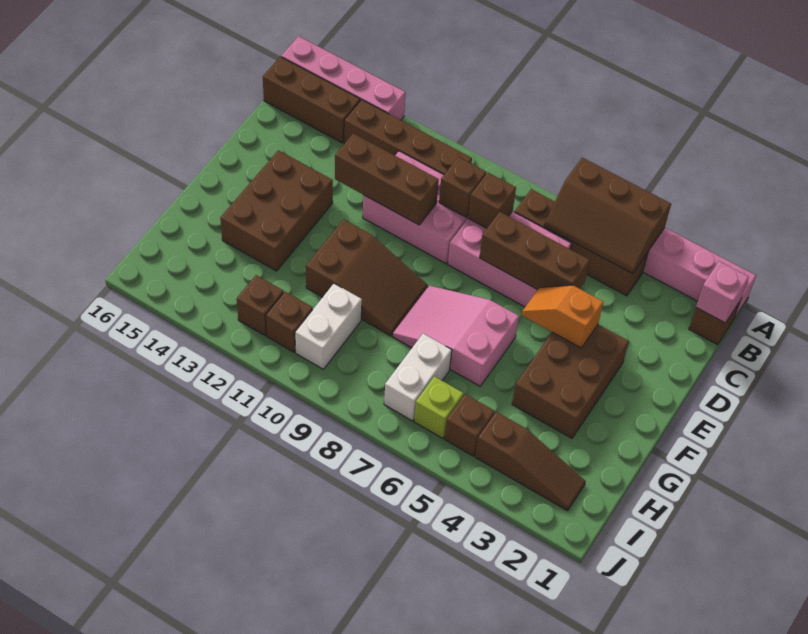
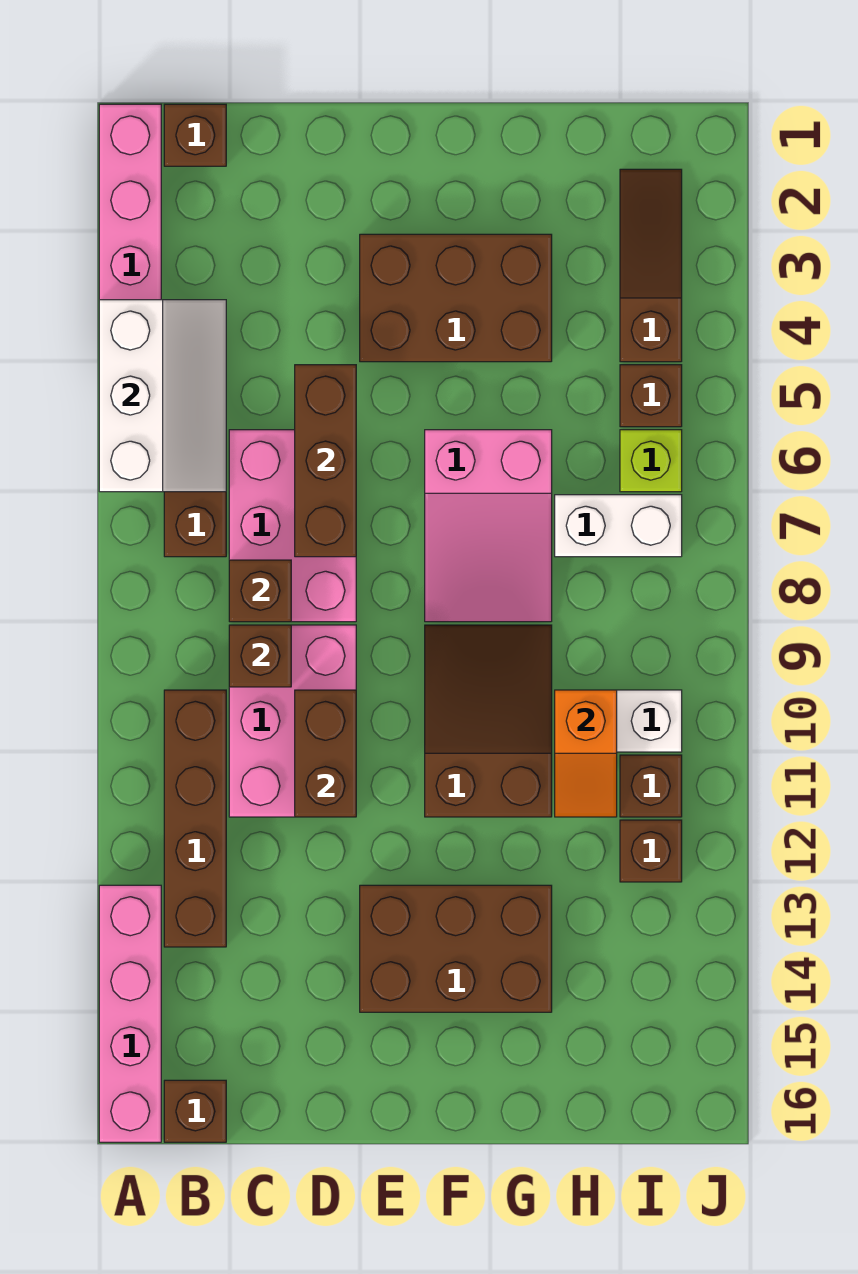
brown slope A4:B6 level 2 top A -> white slope A4:B6 level 2 top A
pink brick B1 level 2 -> none
brown brick B14:B16 level 1 -> brown brick B16 level 1
brown brick D10:D12 level 2 -> brown brick D10:D11 level 2
orange slope E4:E5 level 2 top 4 -> orange slope H10:H11 level 2 top 10

